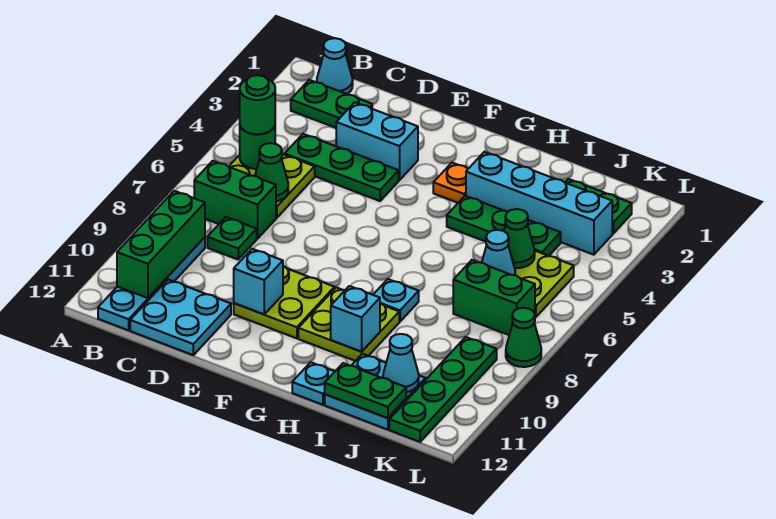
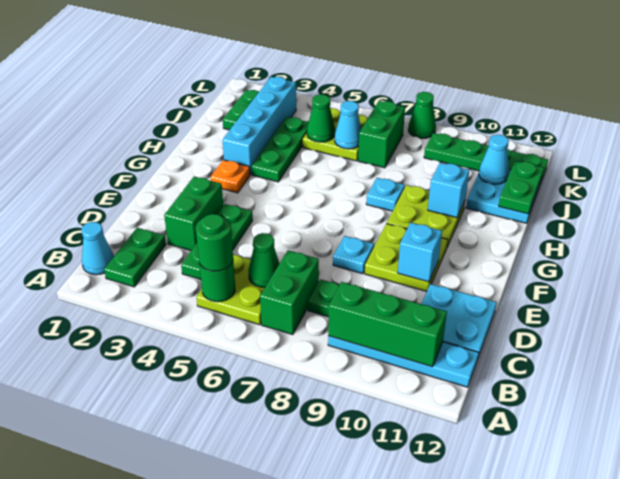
cyan brick D3:E3 level 1 -> green brick D3:E3 level 1
cyan plate H12 level 1 -> cyan plate E8 level 1

